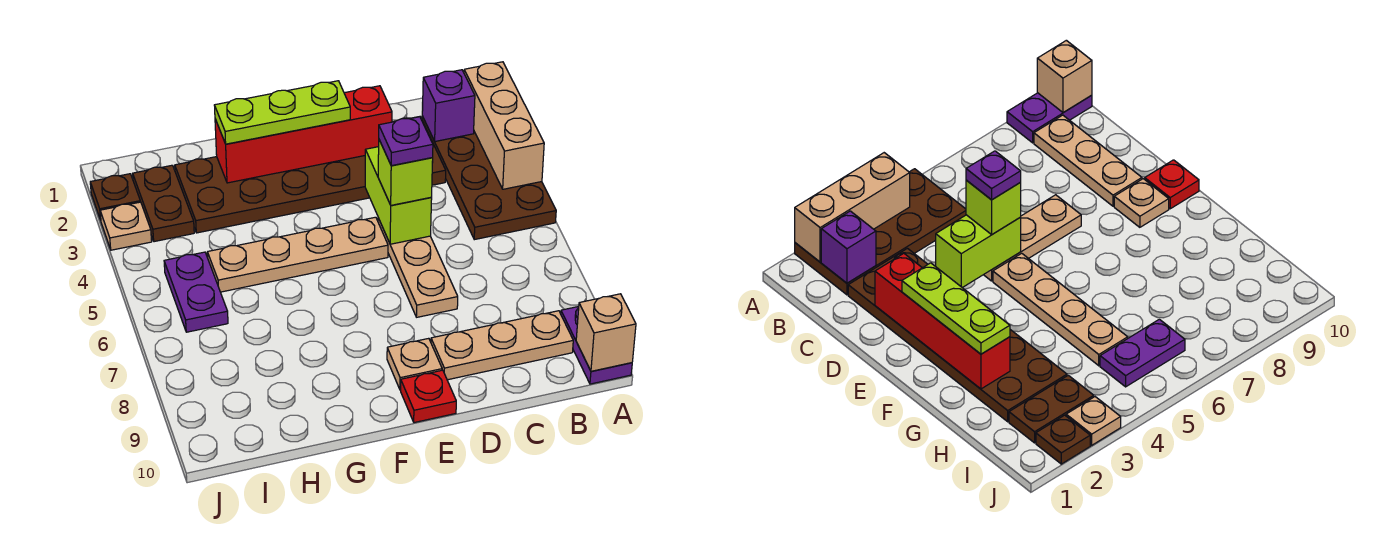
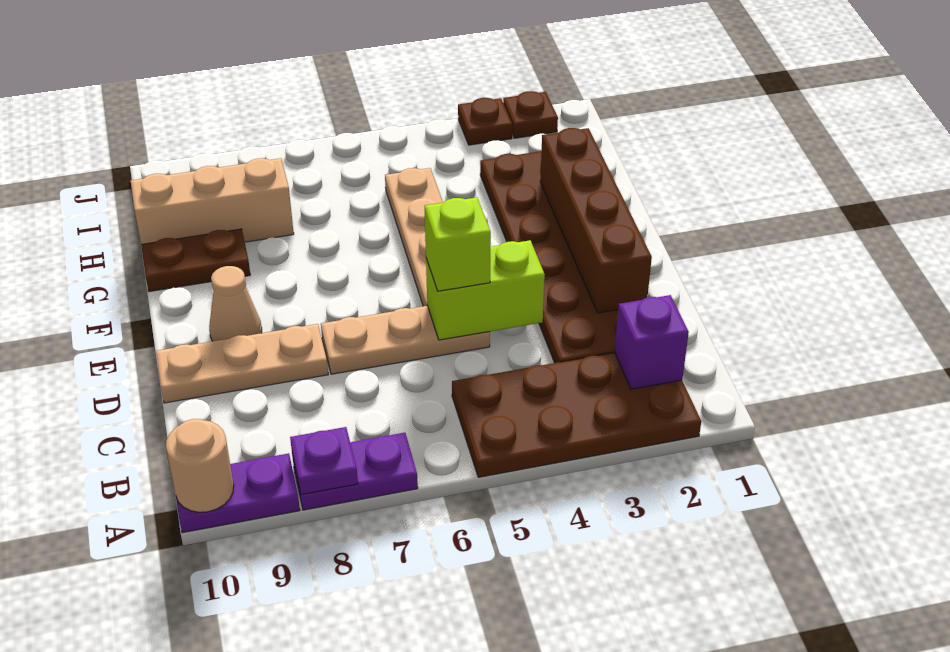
tan brick A2:A4 level 2 -> tan brick H8:H10 level 1
tan brick A10 level 2 -> tan round brick A10 level 2
tan plate B9:D9 level 1 -> tan plate D8:D10 level 1
red brick D2:G2 level 2 -> brown brick D2:G2 level 2
purple plate D5 level 4 -> purple plate A8 level 2
lime plate E2:G2 level 3 -> none
tan plate E9 level 1 -> tan cone E9 level 1
red plate E10 level 1 -> none
brown plate I2:I3 level 1 -> brown plate G9:G10 level 1
purple plate I5:I6 level 1 -> purple plate A7:A8 level 1
tan plate J3 level 1 -> brown plate J3 level 1

